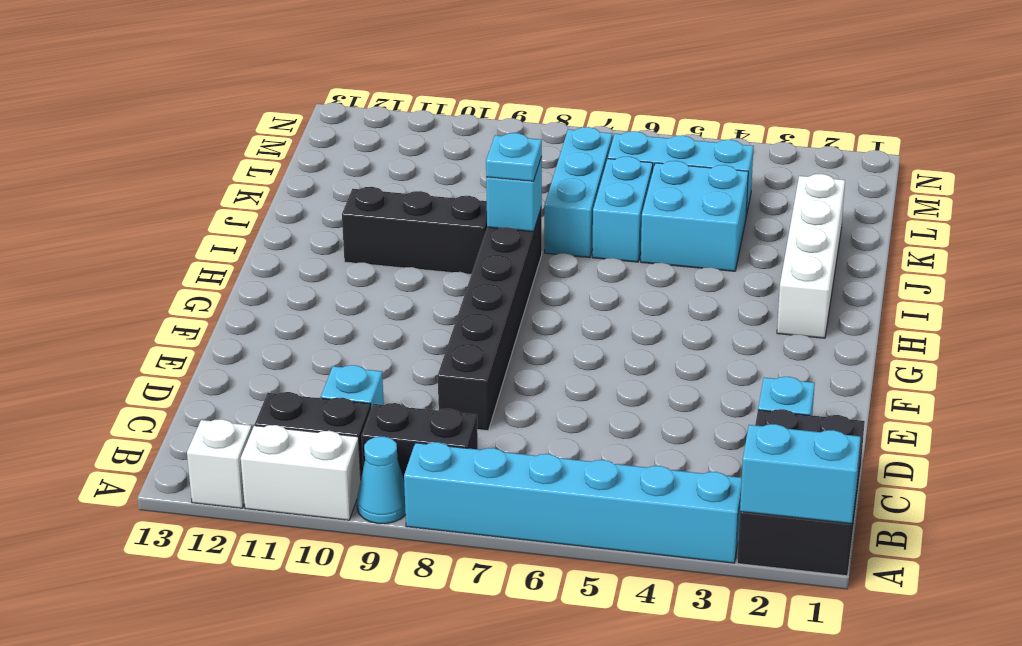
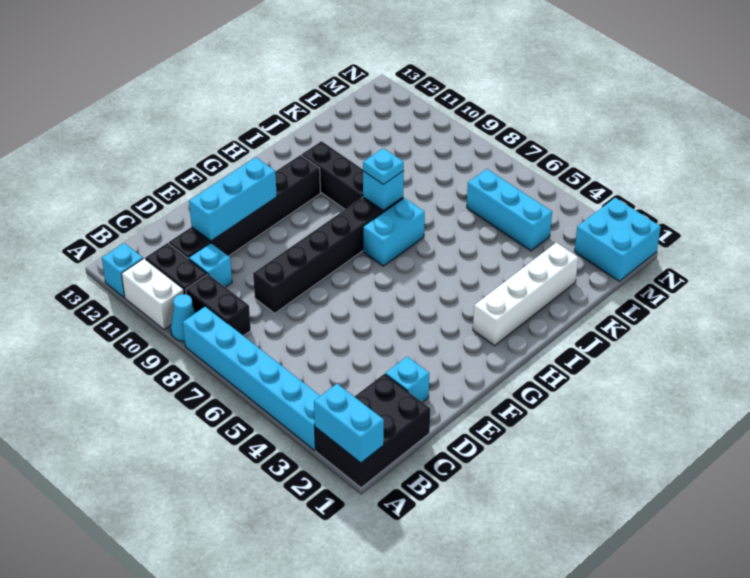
white brick A12 level 1 -> cyan brick A12 level 1
none -> black brick C11:H11 level 1
cyan brick J4:K5 level 1 -> cyan brick M1:N2 level 1
cyan brick J6:K6 level 1 -> cyan brick H7:I7 level 1
cyan brick J7:L7 level 1 -> cyan brick D11:F11 level 2

